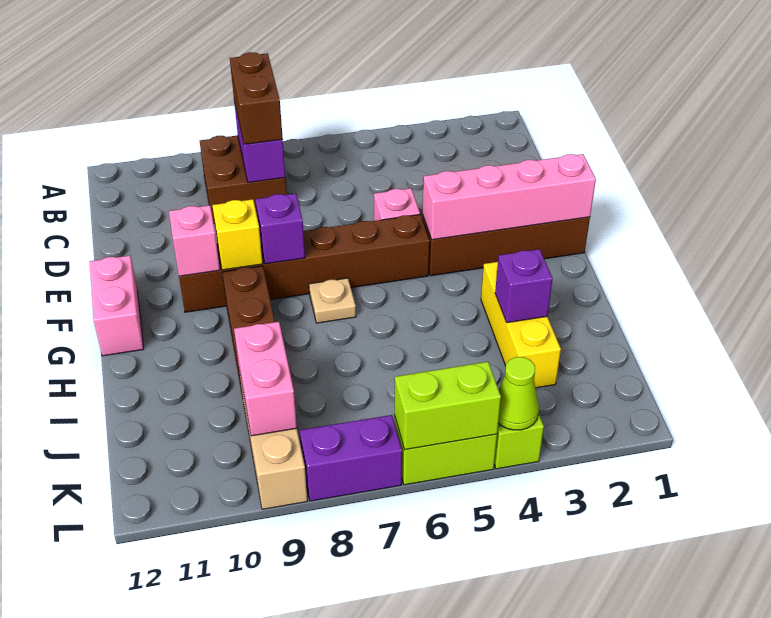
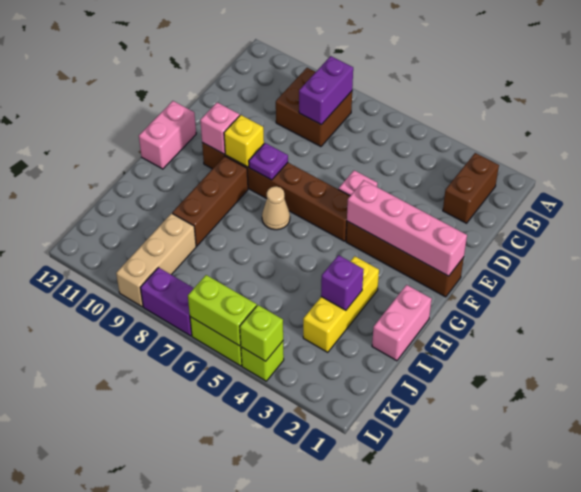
brown brick B8:C8 level 3 -> brown brick B2:C2 level 1
purple brick F8 level 2 -> purple plate F8 level 2
tan plate G7 level 1 -> tan cone G7 level 1
pink brick J9:K9 level 2 -> pink brick H1:I1 level 1
lime cone L4 level 2 -> lime brick L4 level 2

